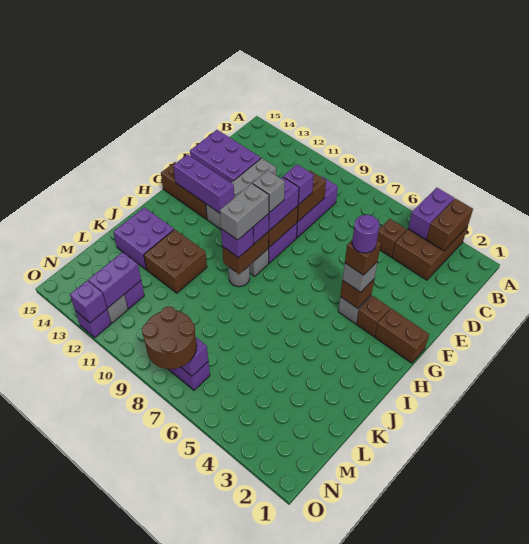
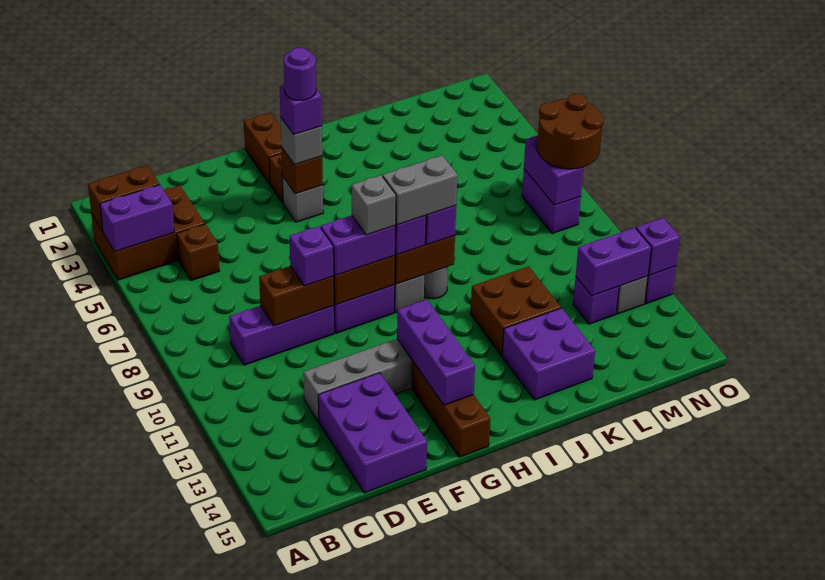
brown brick G4 level 4 -> purple brick G4 level 4

